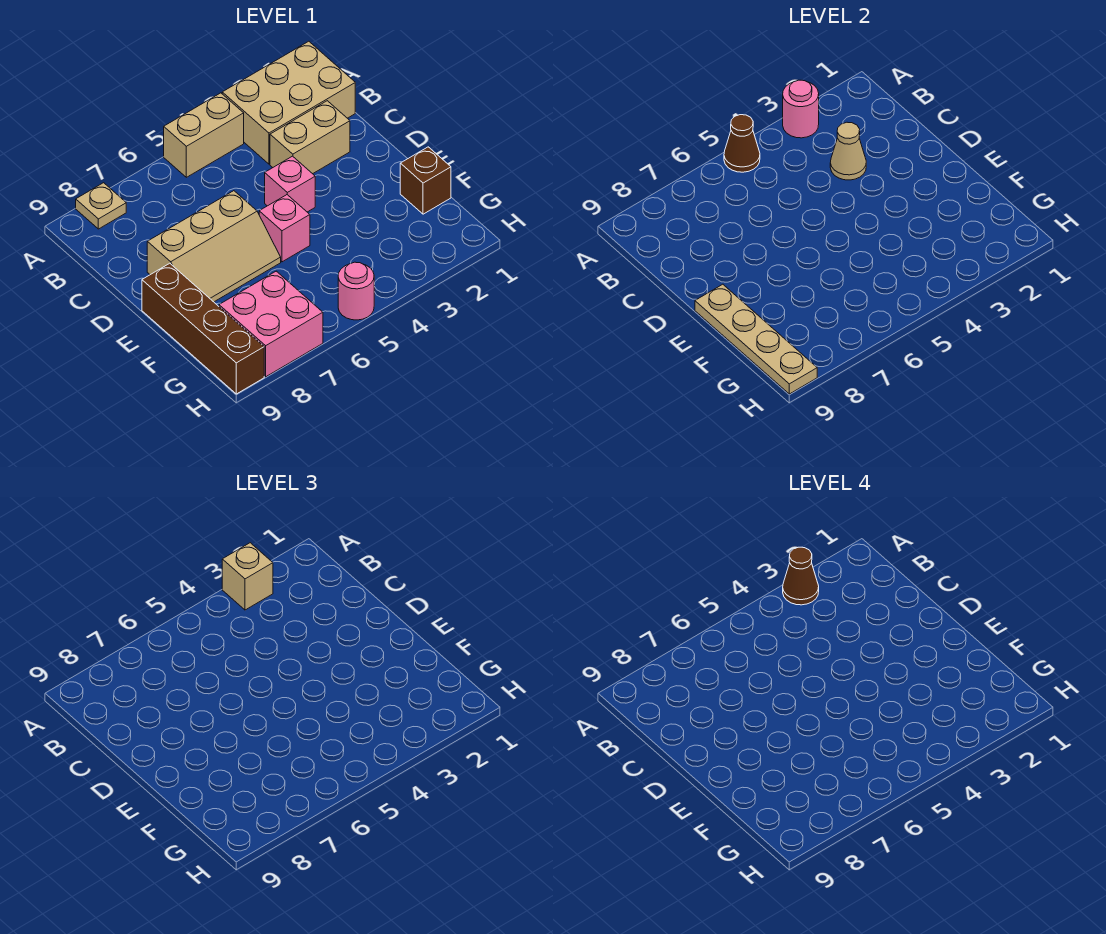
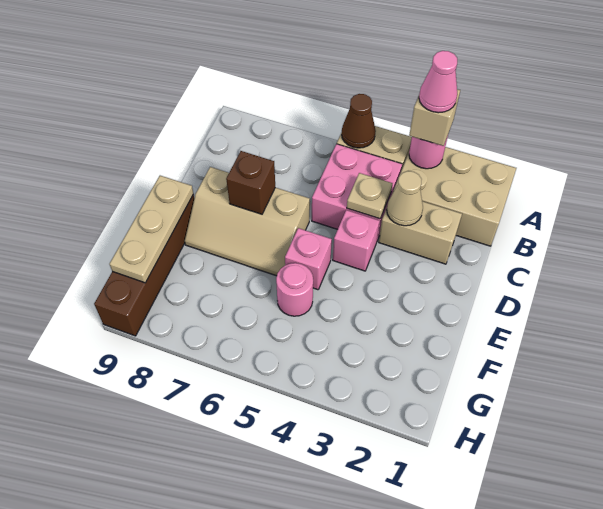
brown cone A3 level 4 -> pink cone A3 level 4
tan plate A8 level 1 -> tan plate C4 level 2
tan plate E9:H9 level 2 -> tan plate E9:G9 level 2
brown brick F1 level 1 -> brown brick D7 level 2
pink brick G7:H8 level 1 -> pink brick B4:C5 level 1
pink round brick H5 level 1 -> pink round brick F5 level 1

